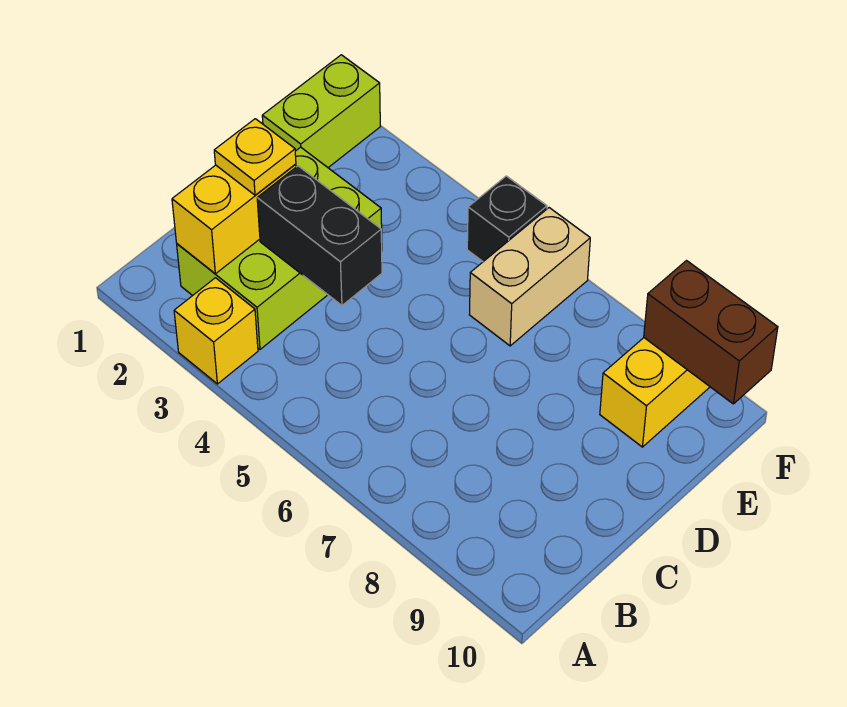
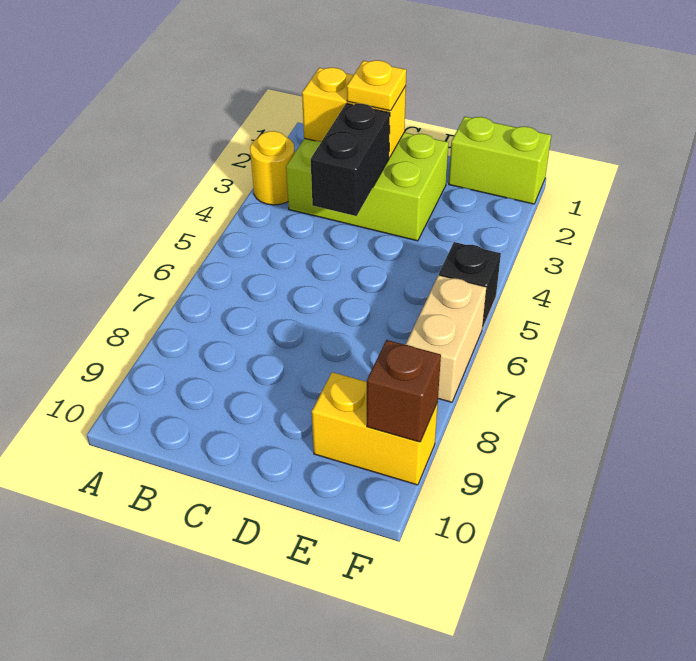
yellow brick A3 level 1 -> yellow round brick A3 level 1
tan brick E6:F6 level 1 -> tan brick F6:F7 level 1
brown brick F9:F10 level 2 -> brown brick F9 level 2

